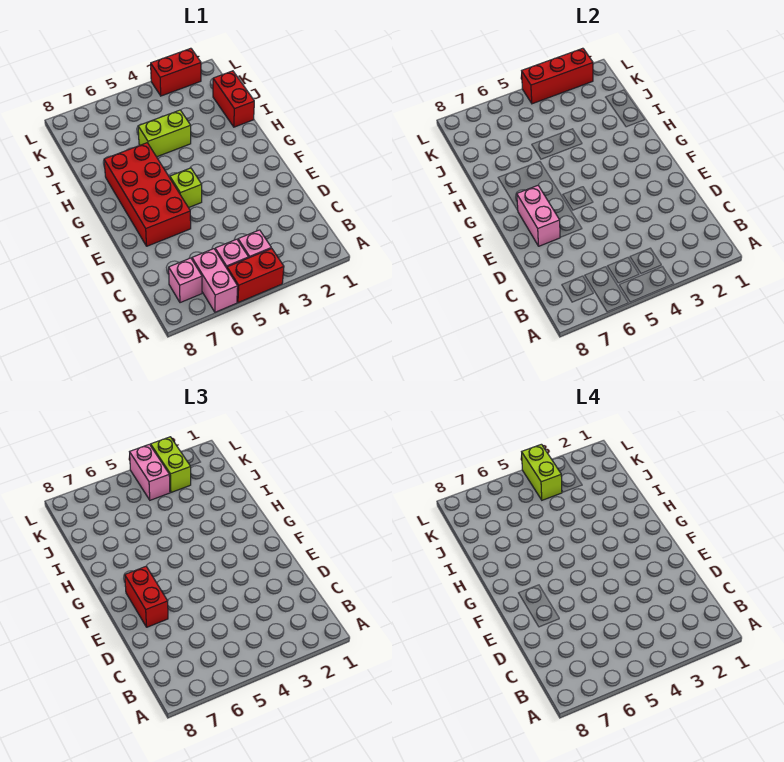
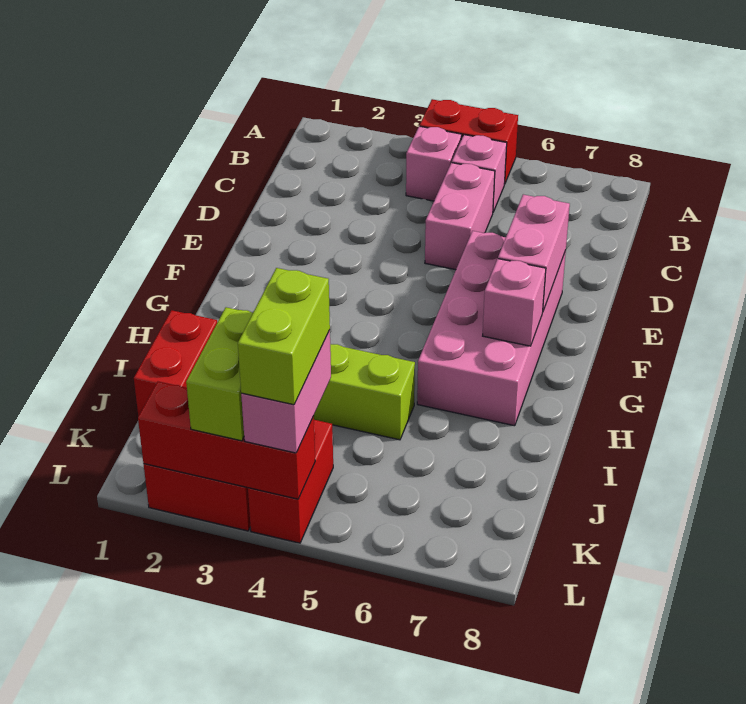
pink brick A6:B6 level 1 -> pink brick C5:D5 level 1
pink brick B7 level 1 -> pink brick G7 level 2
red brick E6:H7 level 1 -> pink brick E6:H7 level 1
red brick E7:F7 level 3 -> red brick K4:L4 level 1
lime brick F5 level 1 -> none

